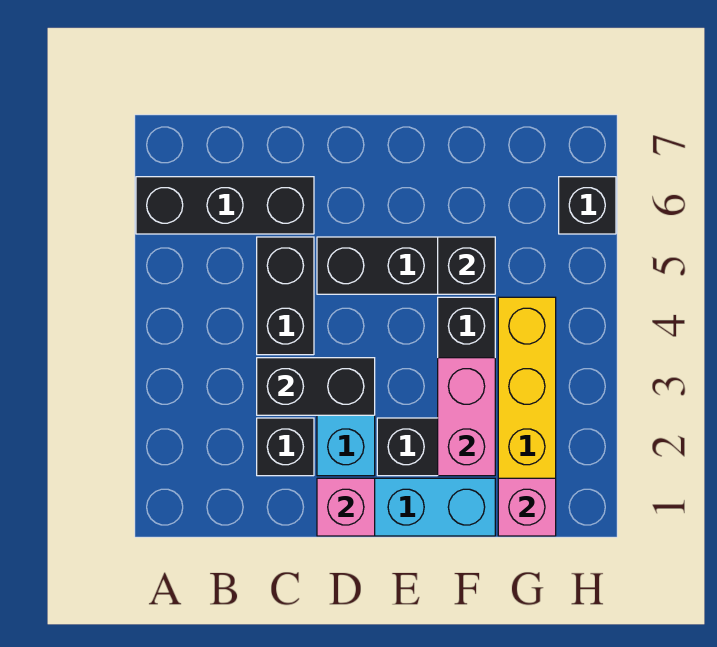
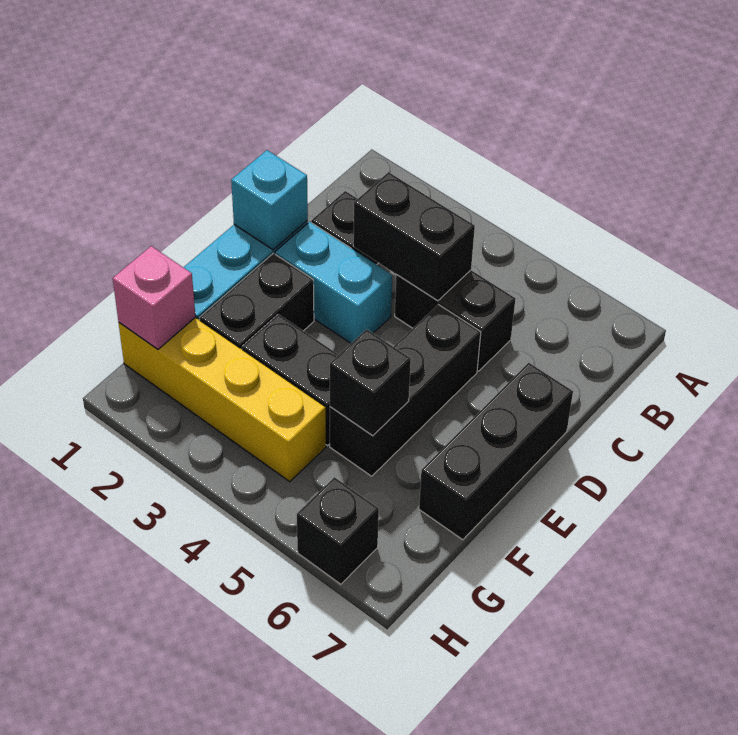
black brick A6:C6 level 1 -> black brick D7:F7 level 1
black brick C3:D3 level 2 -> black brick C3:C4 level 2
pink brick D1 level 2 -> cyan brick D1 level 2
pink brick F2:F3 level 2 -> none

